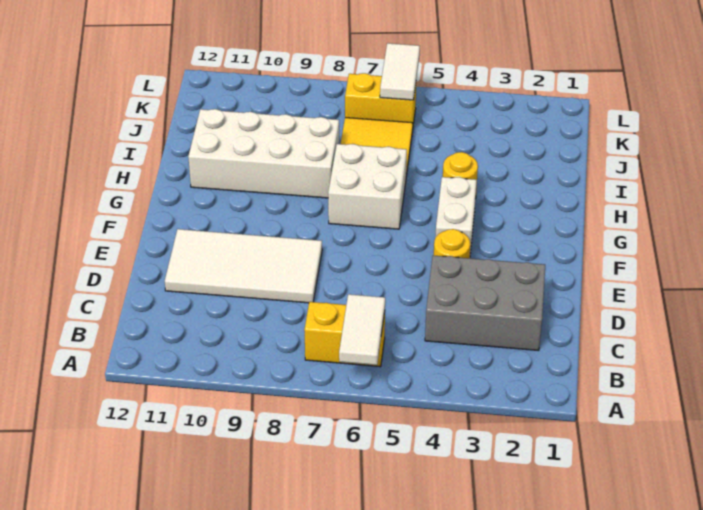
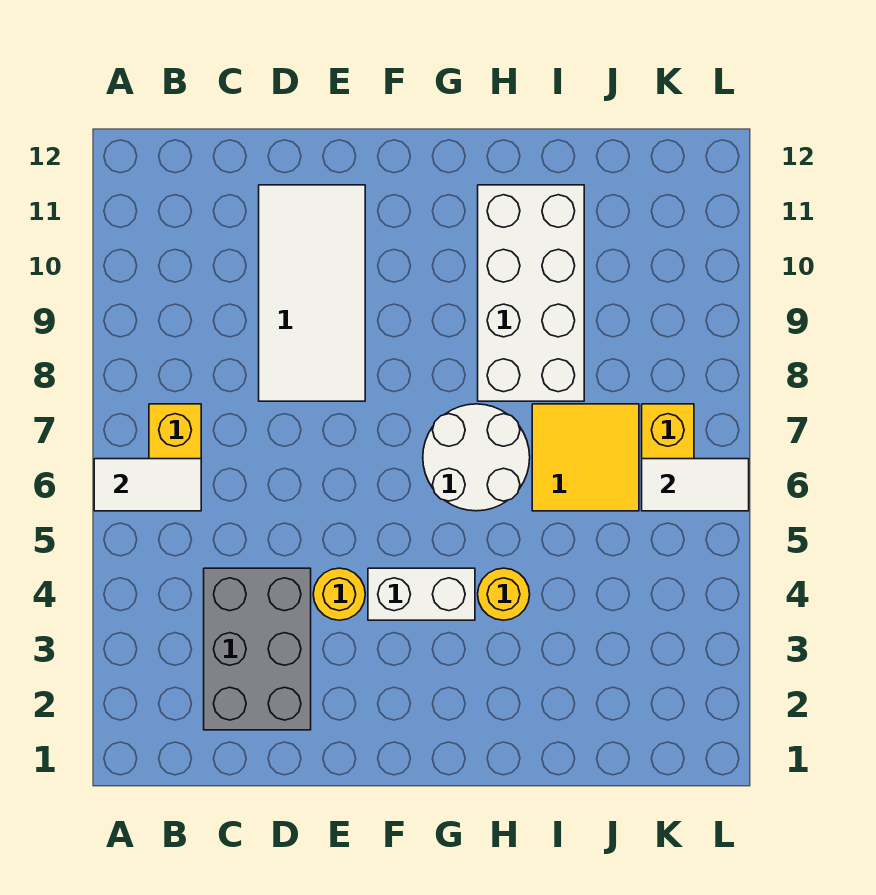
white brick G6:H7 level 1 -> white round brick G6:H7 level 1

